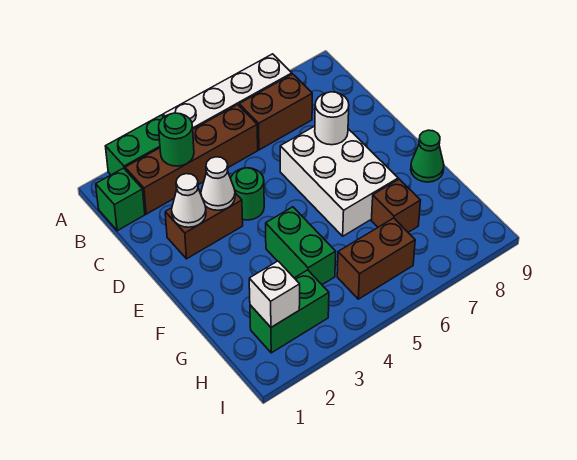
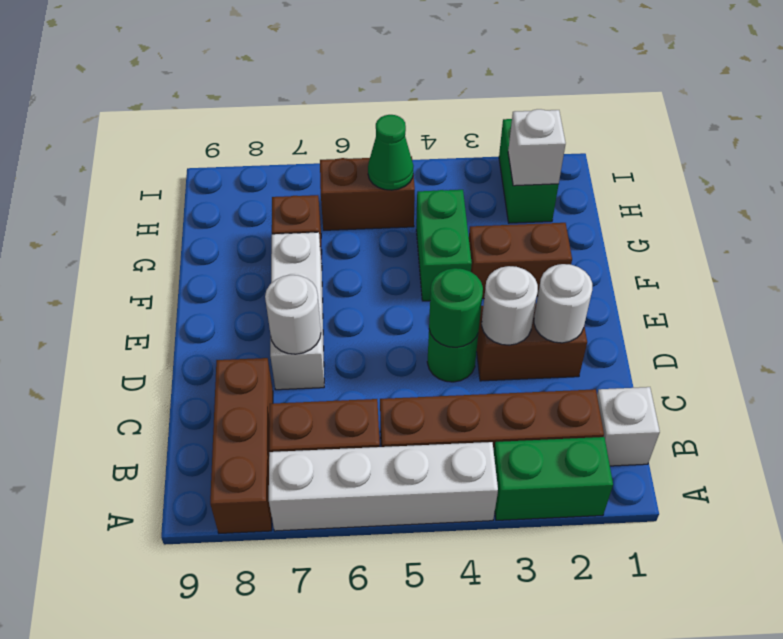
none -> brown brick A8:C8 level 1
green brick B1 level 1 -> white brick B1 level 1
green round brick B3 level 2 -> green round brick D4 level 2
white cone D2 level 2 -> white round brick D2 level 2
white cone D3 level 2 -> white round brick D3 level 2
white brick D6:F7 level 1 -> white brick D7:F7 level 1
none -> brown brick F2:F3 level 1
green cone F9 level 1 -> green cone H5 level 2
green brick H2:H3 level 1 -> green brick H2:I2 level 1

